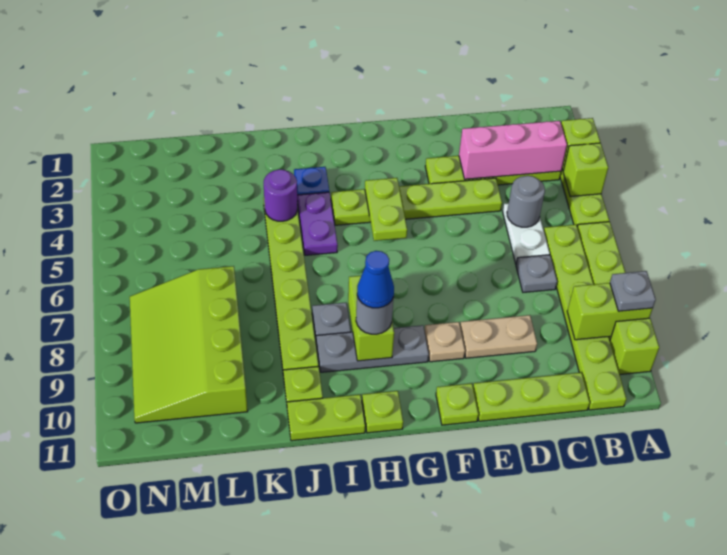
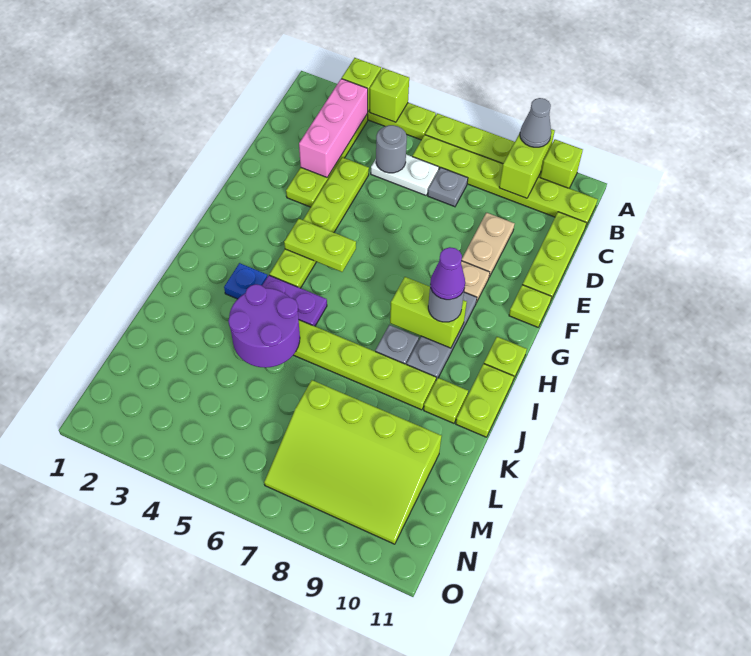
grey plate A9 level 3 -> grey cone A9 level 3
blue cone H9 level 4 -> purple cone H9 level 4
purple round brick J4 level 2 -> purple round brick J4:K5 level 2

